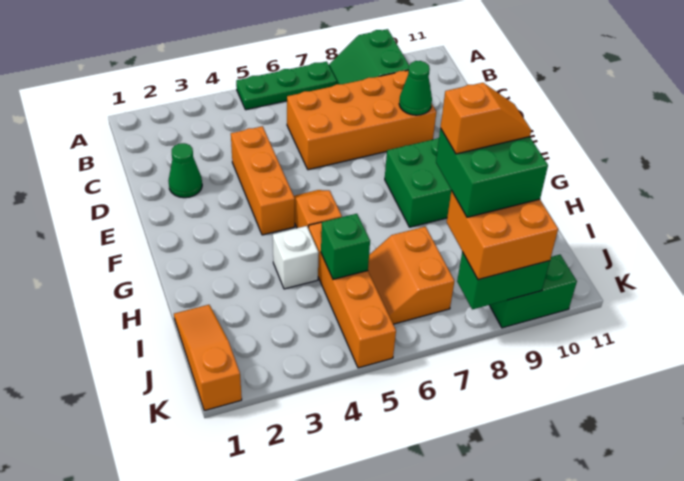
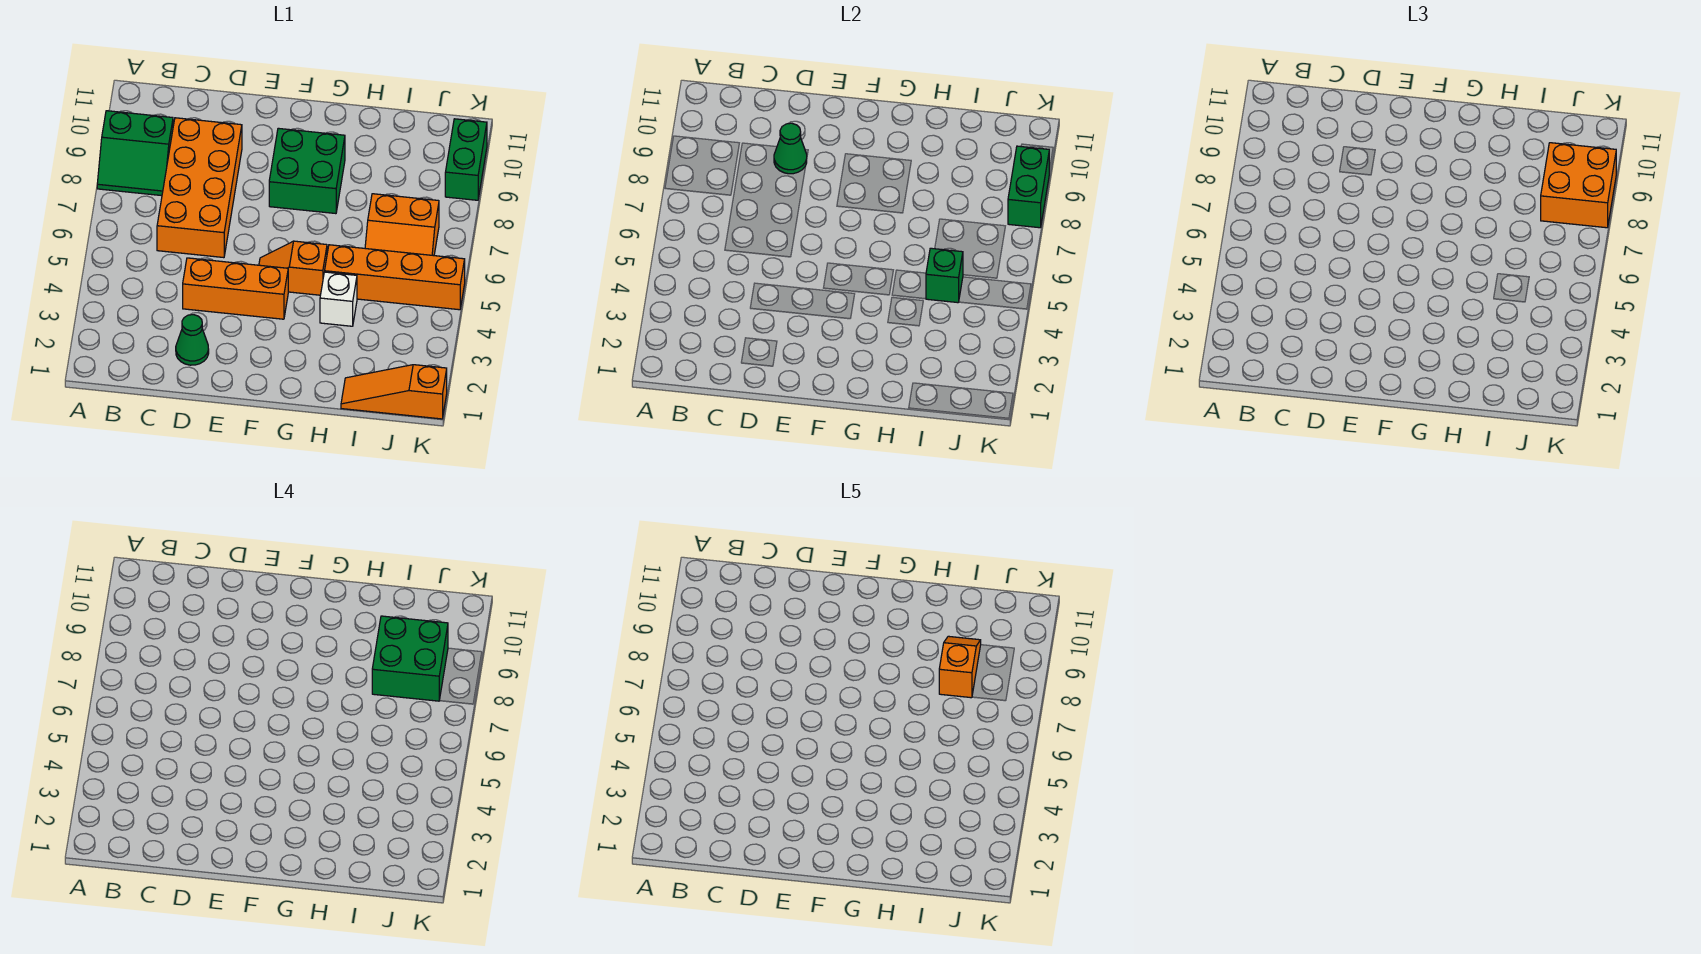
green plate A5:A7 level 1 -> none

